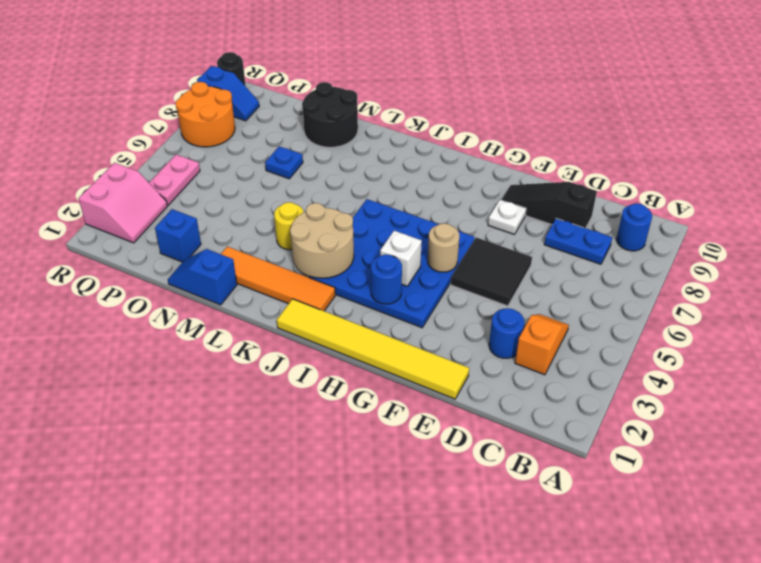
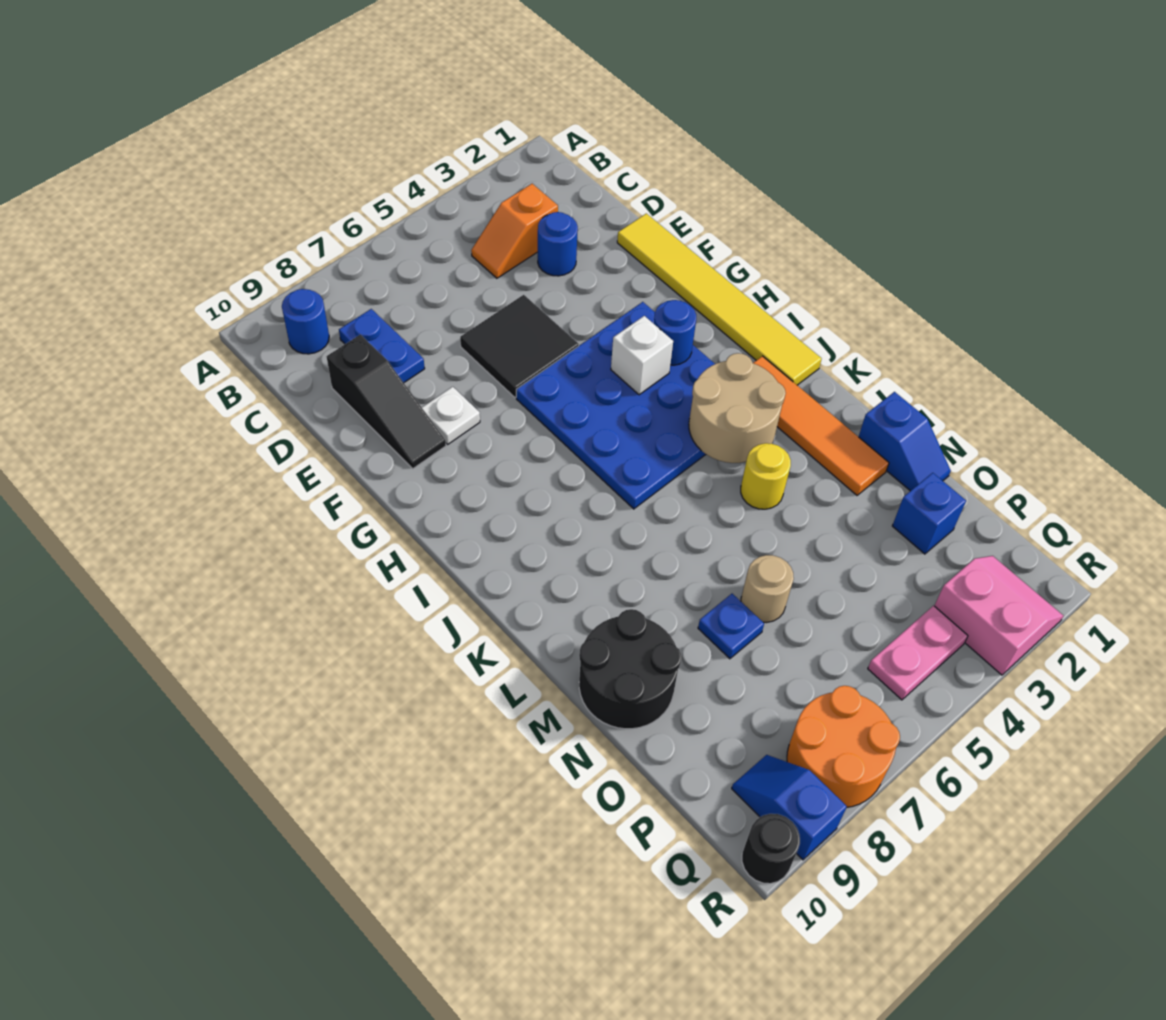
tan round brick G5 level 2 -> tan round brick N6 level 1
pink slope Q2:R3 level 1 top R -> pink slope Q2:R3 level 1 top 3

